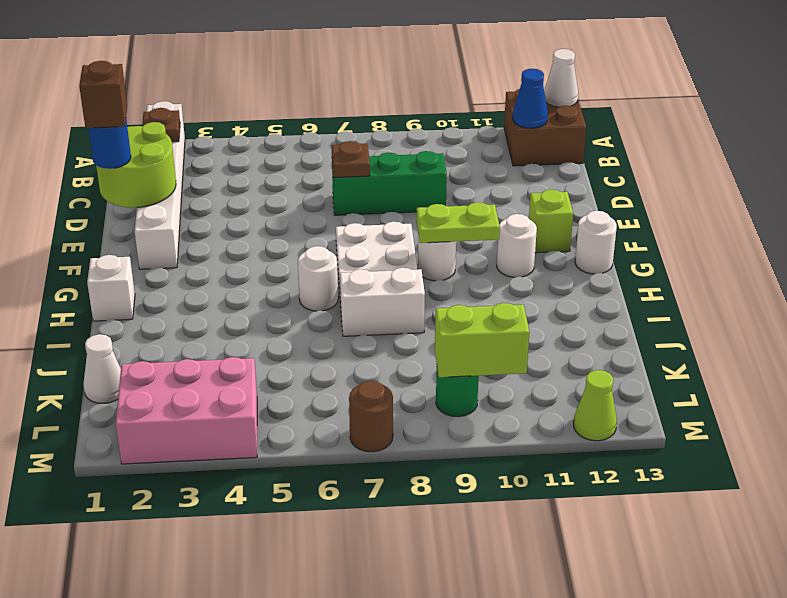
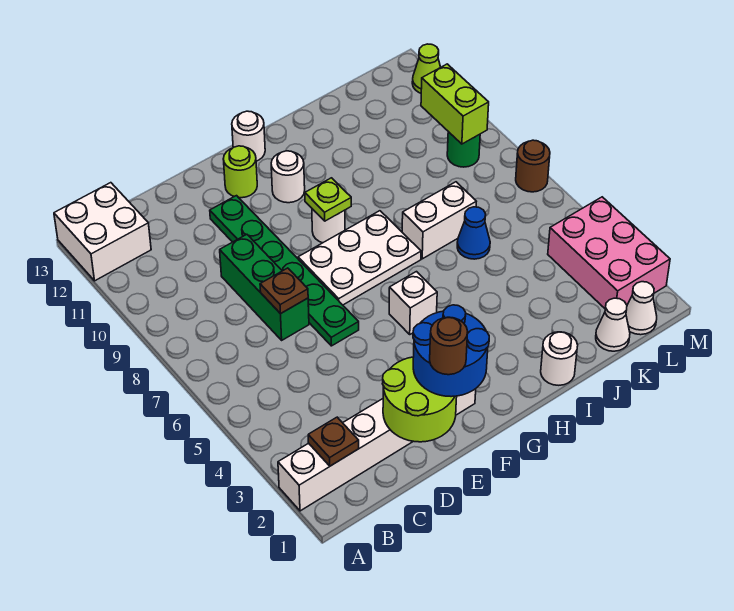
brown brick A12:B13 level 1 -> white brick A12:B13 level 1
white cone A13 level 2 -> white cone L1 level 1
blue cone B12 level 2 -> blue cone J6 level 1
blue round brick E1 level 3 -> blue round brick E1:F2 level 3
brown brick E1 level 4 -> brown round brick E1 level 4
none -> green plate E6:E11 level 1
lime brick F12 level 1 -> lime round brick F12 level 1
lime plate G9:G10 level 2 -> lime plate G9 level 2
white brick H1 level 1 -> white brick G5 level 1
white round brick H6 level 1 -> white round brick I1 level 1
white brick I7:I8 level 1 -> white brick I7:J7 level 1

